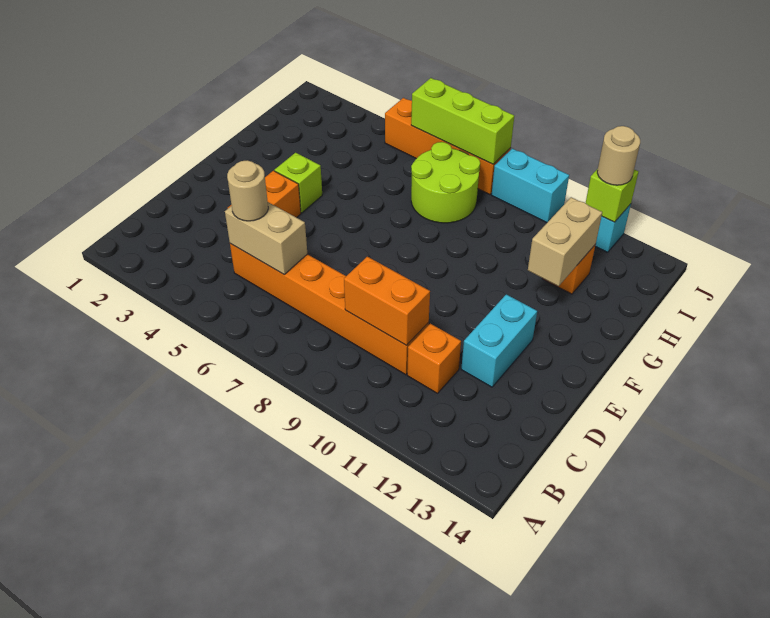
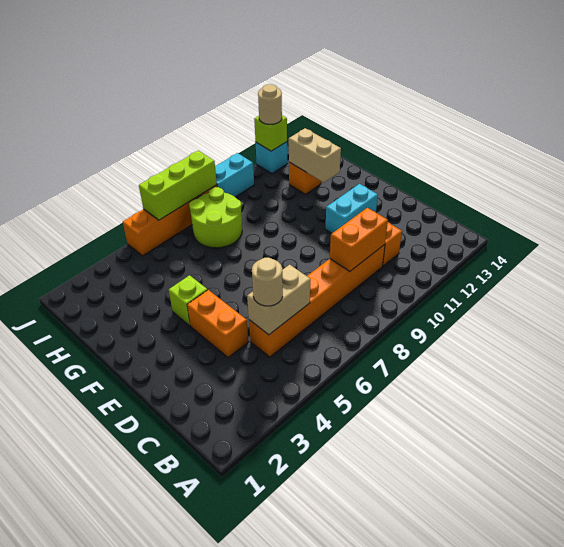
cyan brick D12:E12 level 1 -> cyan brick E11:E12 level 1

